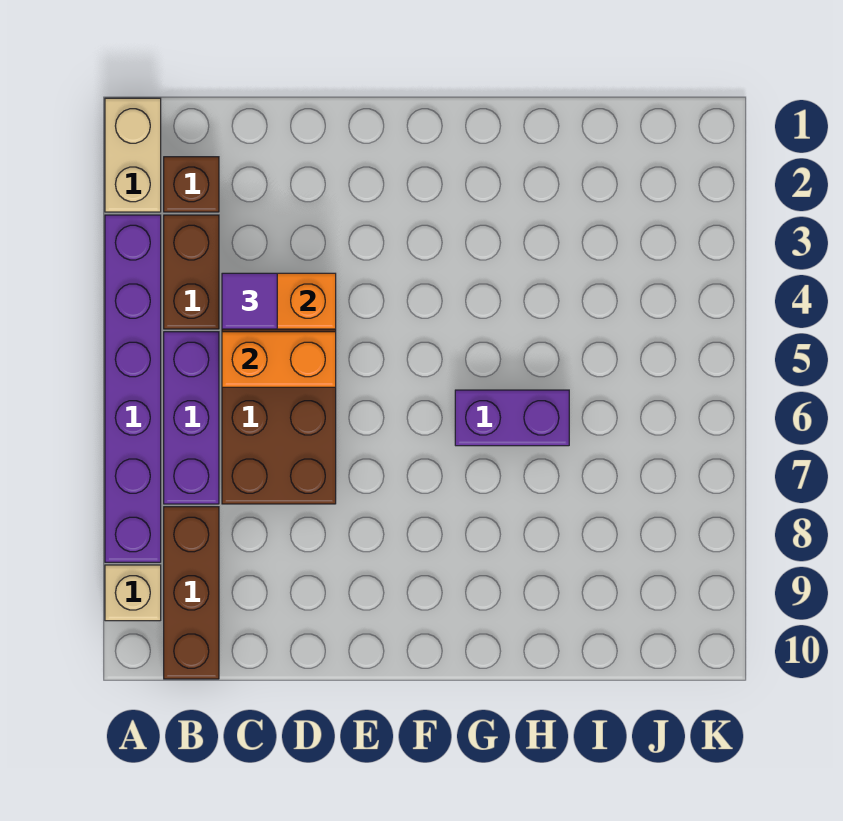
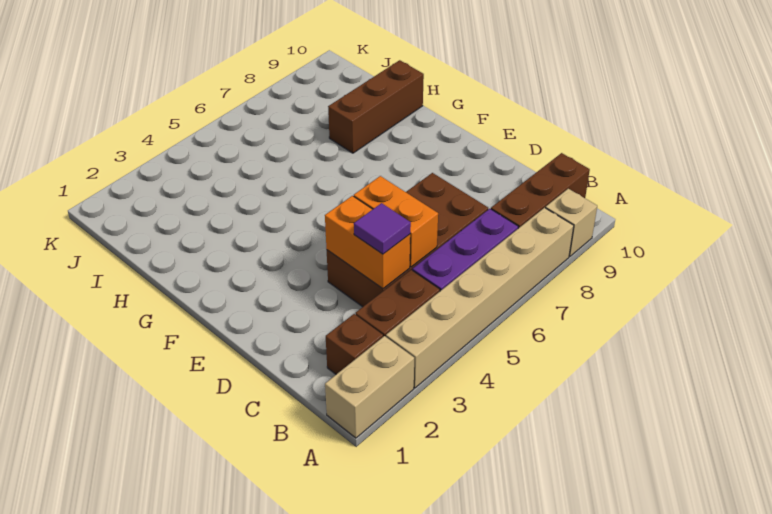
purple brick A3:A8 level 1 -> tan brick A3:A8 level 1
purple brick G6:H6 level 1 -> none
none -> brown brick H8:H10 level 1

